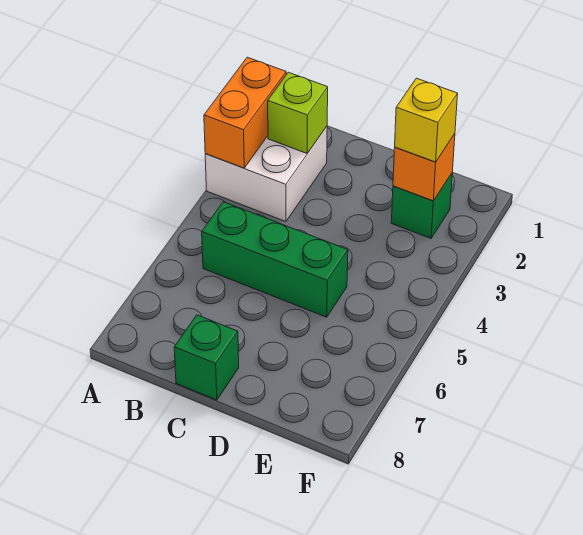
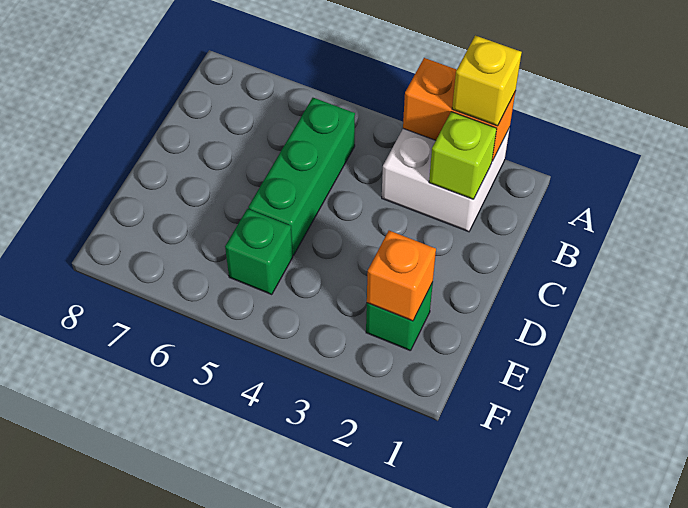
green brick C8 level 1 -> green brick E5 level 1
yellow brick E2 level 3 -> yellow brick A2 level 3

